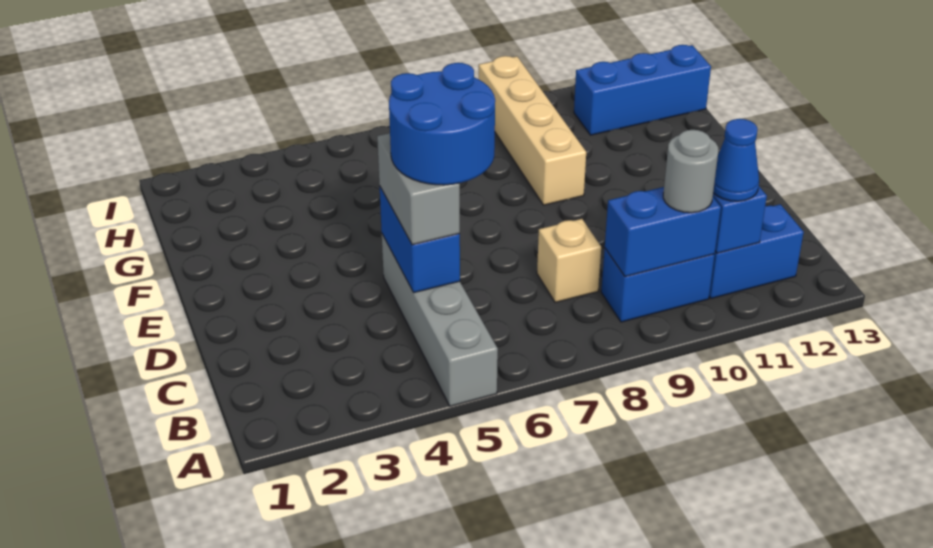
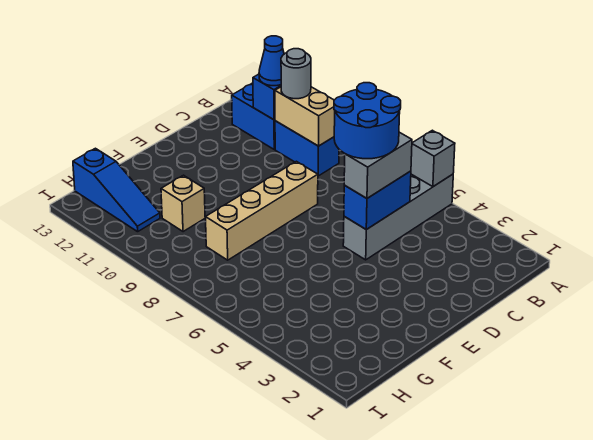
none -> grey brick A5 level 2
blue brick B9:B10 level 2 -> tan brick B9:B10 level 2
tan brick C8 level 1 -> tan brick G10 level 1
tan brick F9:I9 level 1 -> tan brick D8:G8 level 1
blue brick H11:H13 level 1 -> blue slope H11:H13 level 1 top 13

